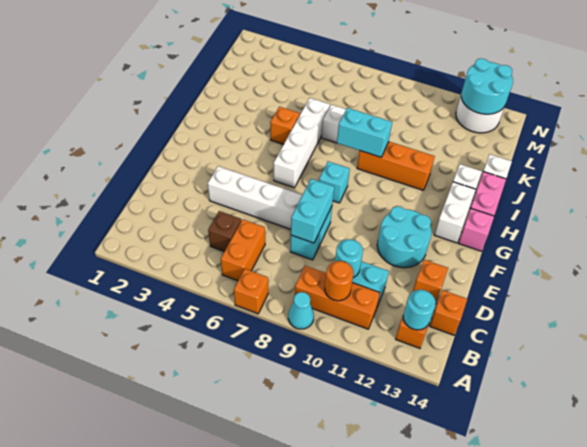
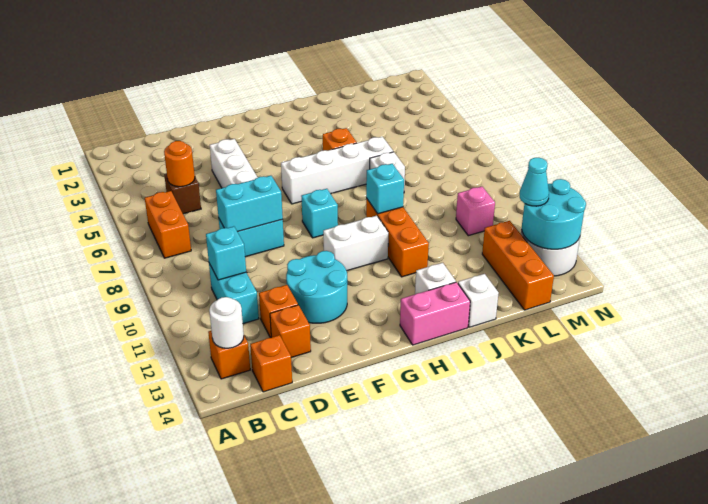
orange brick A7 level 1 -> orange brick D12 level 1
cyan cone A9 level 1 -> cyan cone M12 level 3
orange brick B6:C6 level 1 -> orange brick B6:B7 level 1
orange brick B9:B11 level 1 -> orange brick L12:L14 level 1
orange round brick B10 level 2 -> orange round brick C5 level 2
cyan round brick B13 level 2 -> white round brick B13 level 2
cyan round brick C10 level 2 -> cyan brick C10 level 2
white brick G13:H13 level 1 -> white brick G10:H10 level 1
pink brick G14 level 1 -> pink brick L10 level 1
cyan brick I8:I9 level 2 -> cyan brick I9 level 2

